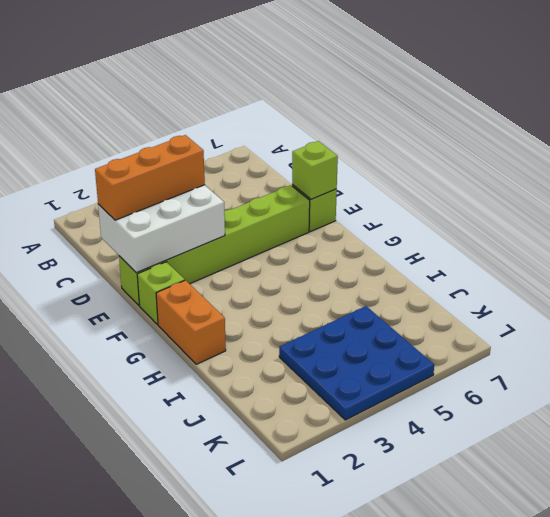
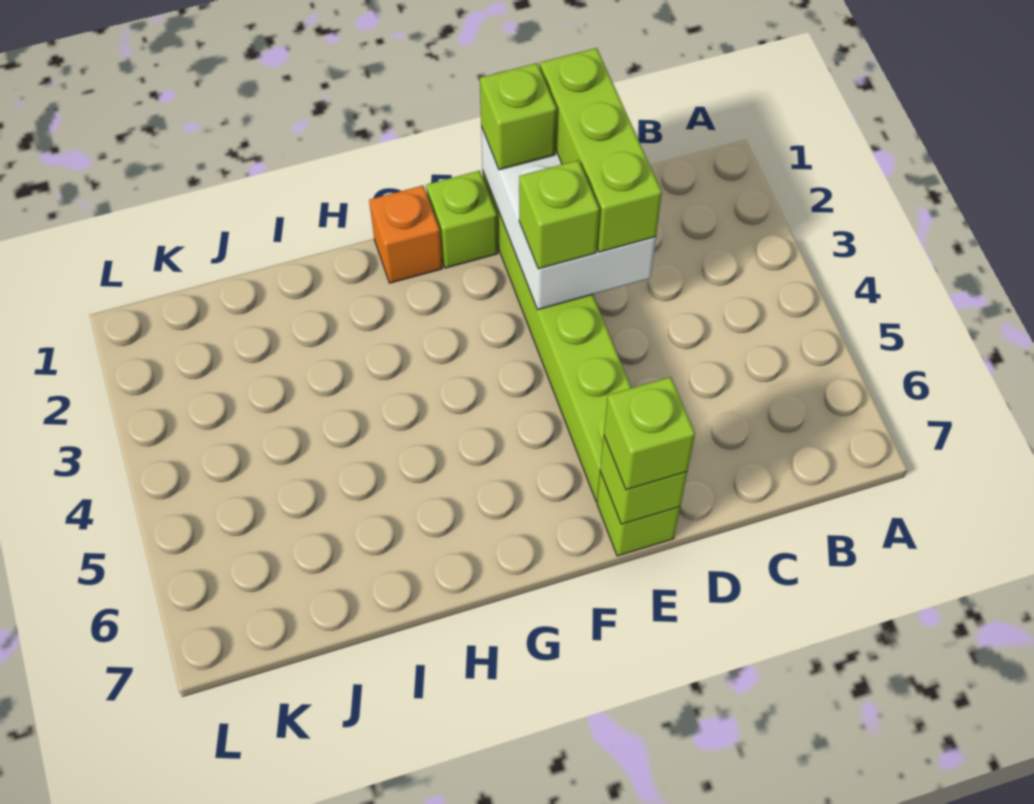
orange brick D1:D3 level 3 -> lime brick D1:D3 level 3
none -> lime brick E1 level 3
none -> lime brick E3 level 3
none -> lime brick E7 level 3
orange brick G1:H1 level 1 -> orange brick G1 level 1
blue plate J3:L5 level 1 -> none

